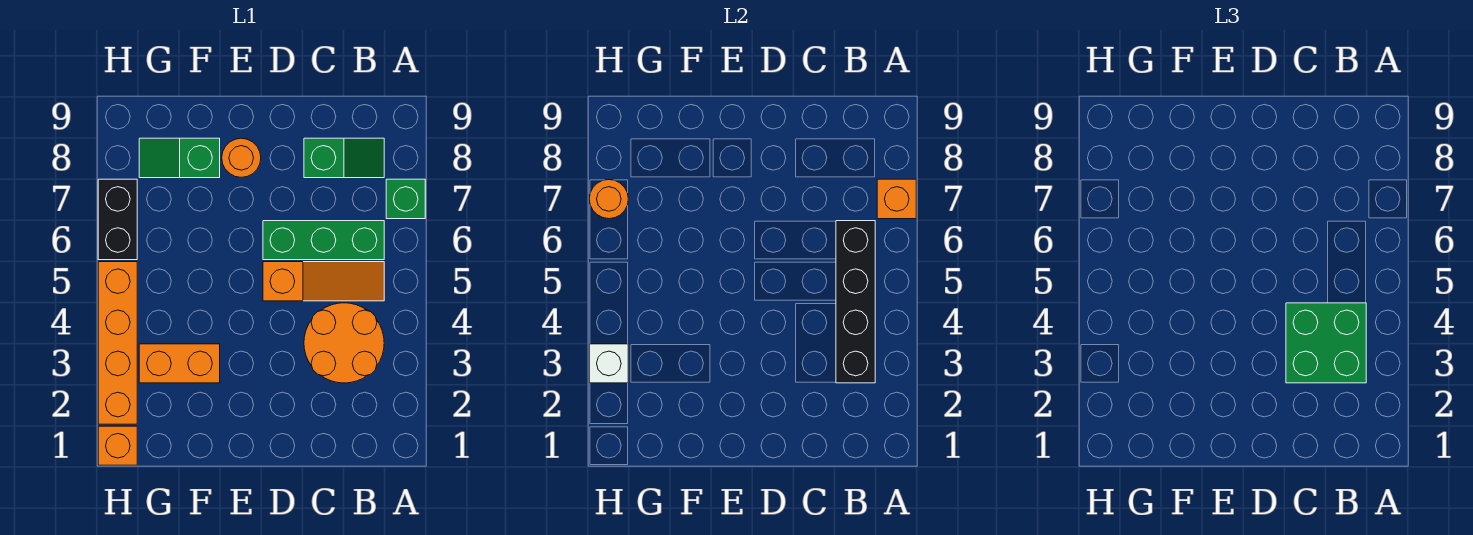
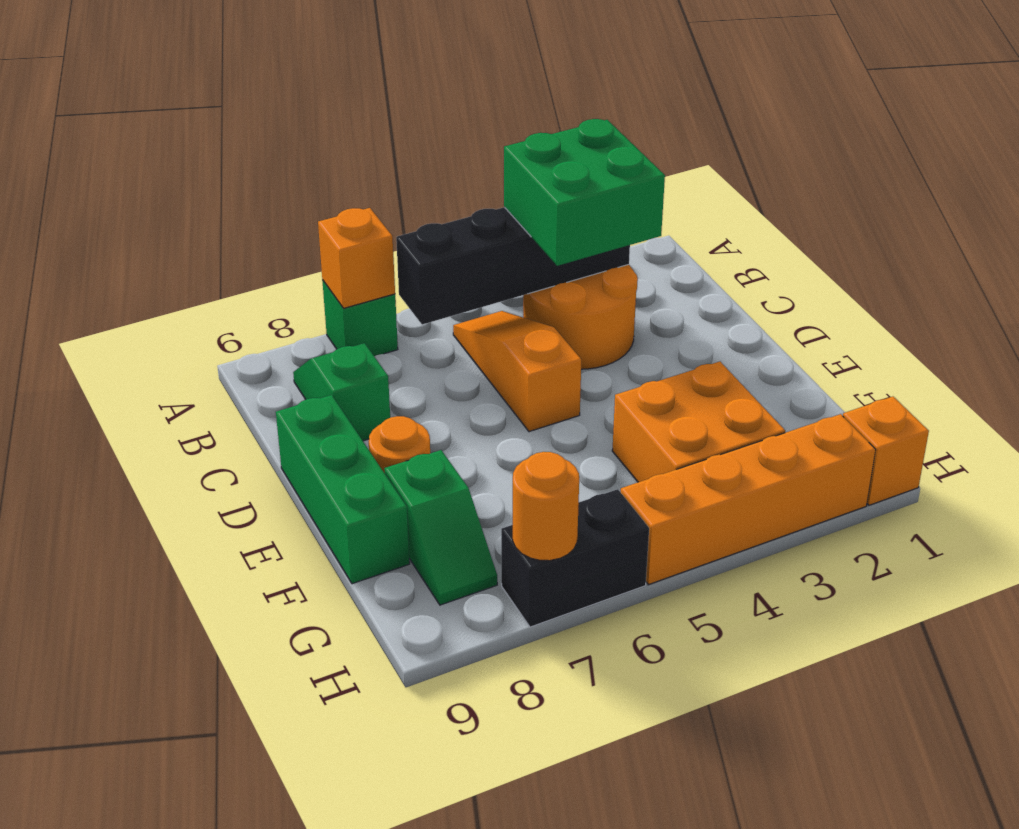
green brick B6:D6 level 1 -> green brick D9:F9 level 1
orange brick F3:G3 level 1 -> orange brick F3:G4 level 1
white brick H3 level 2 -> none

